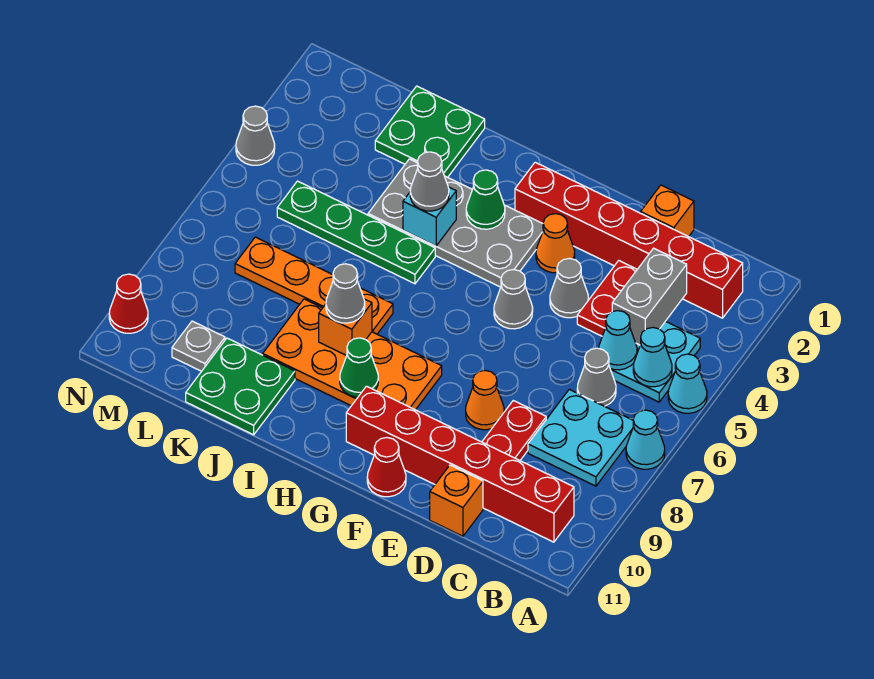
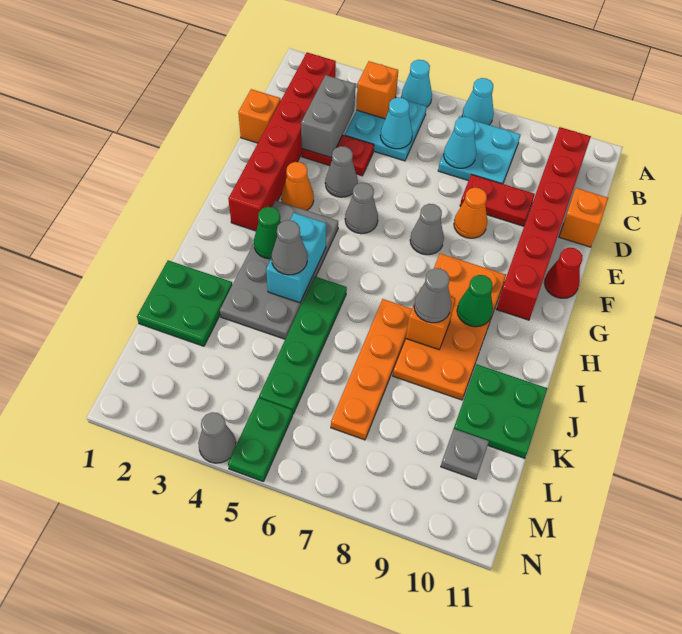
none -> orange brick B4 level 2
cyan cone B5 level 2 -> cyan cone C7 level 2
grey brick C3:C4 level 2 -> grey brick C3:D3 level 2
grey cone C6 level 1 -> grey cone F7 level 1
cyan brick I4 level 2 -> cyan brick H4:I4 level 2
none -> green plate M5:N5 level 1
red cone N10 level 1 -> none

